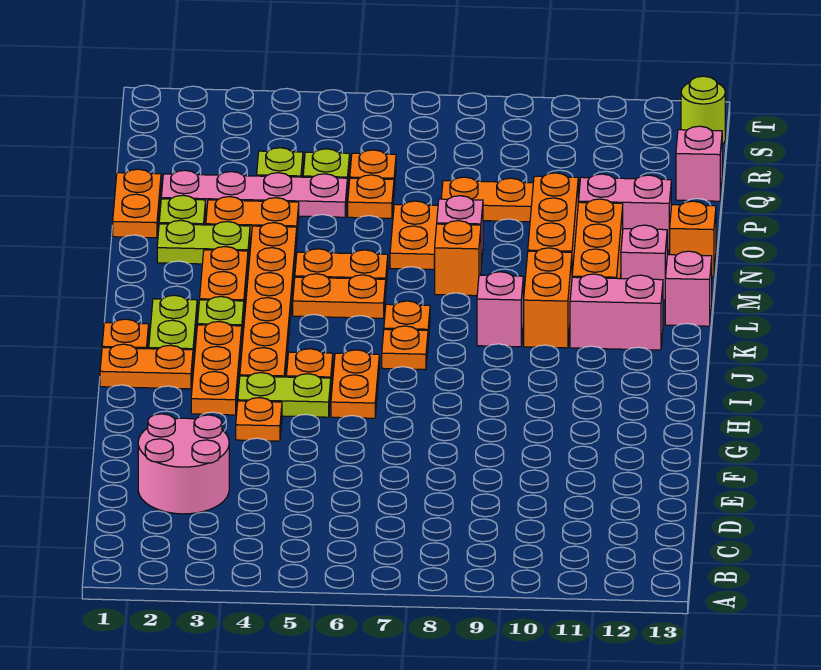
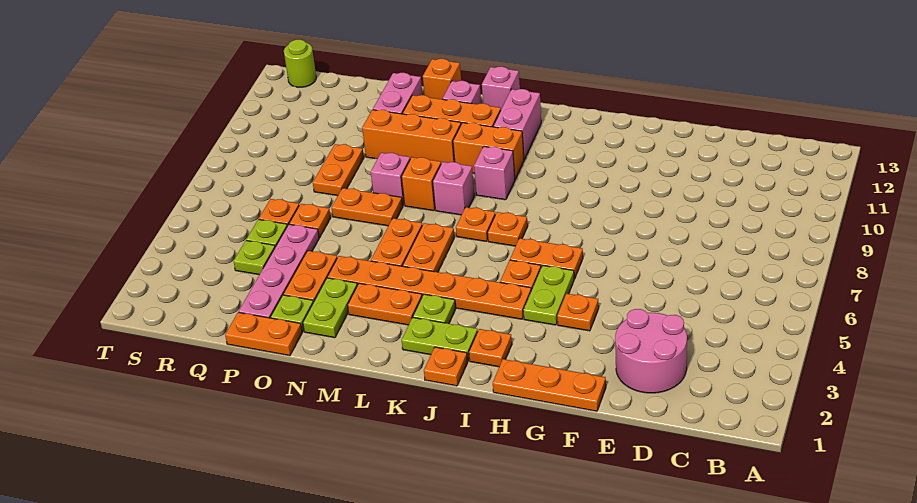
orange plate H3:J3 level 1 -> orange plate F1:H1 level 1
orange plate I1:I2 level 1 -> orange plate I2 level 1
pink brick Q13 level 1 -> pink brick L8 level 1

